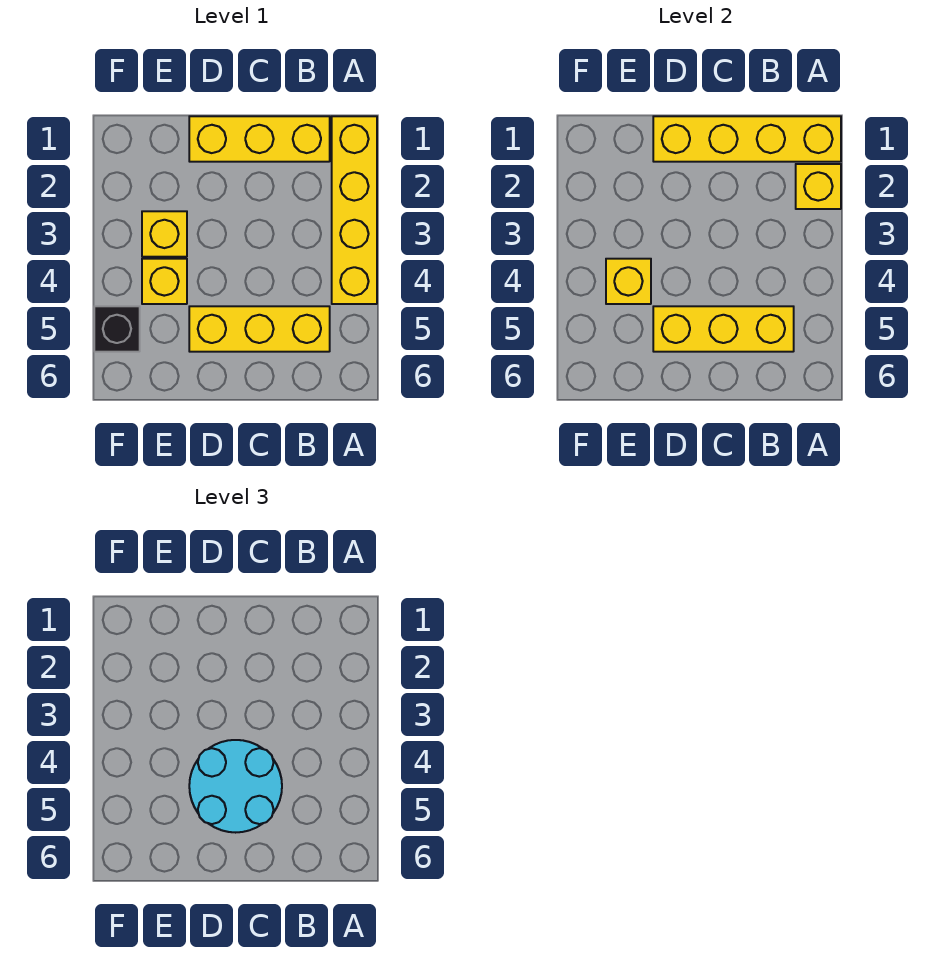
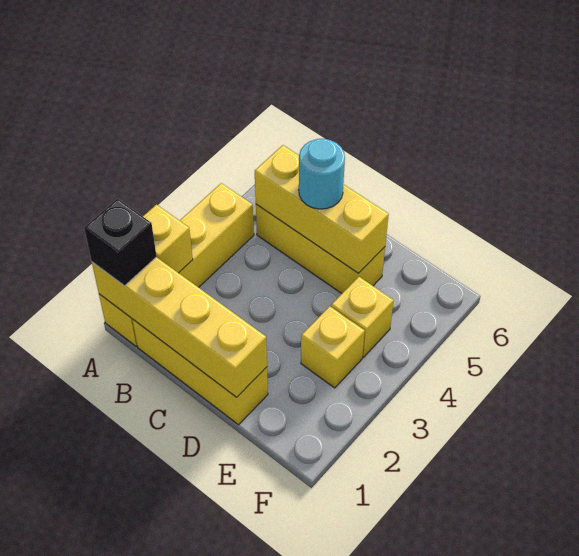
cyan round brick C4:D5 level 3 -> cyan round brick C5 level 3
yellow brick E4 level 2 -> none
black brick F5 level 1 -> black brick A1 level 3

